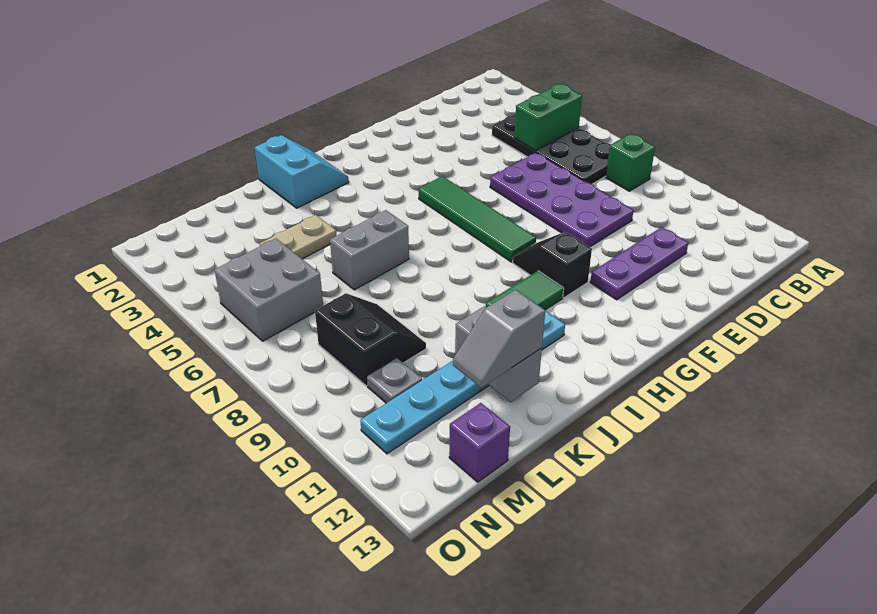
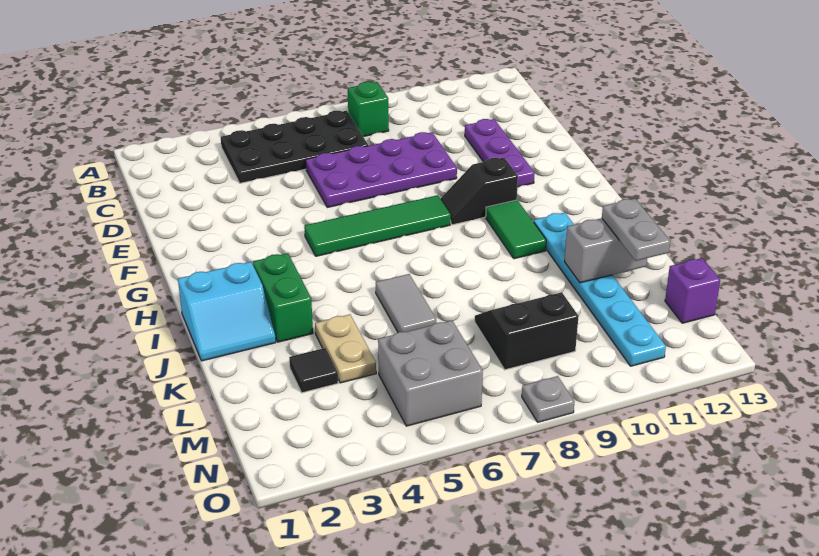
green brick B5:C5 level 2 -> green brick I3:J3 level 1
cyan slope I1:J2 level 1 top J -> cyan slope I1:J2 level 1 top I
grey brick J6:K6 level 1 -> grey tile J6:K6 level 1
grey slope K12:L12 level 3 top K -> grey plate K12:L12 level 3
none -> black tile L3 level 1
grey plate M10 level 1 -> grey plate O8 level 1

